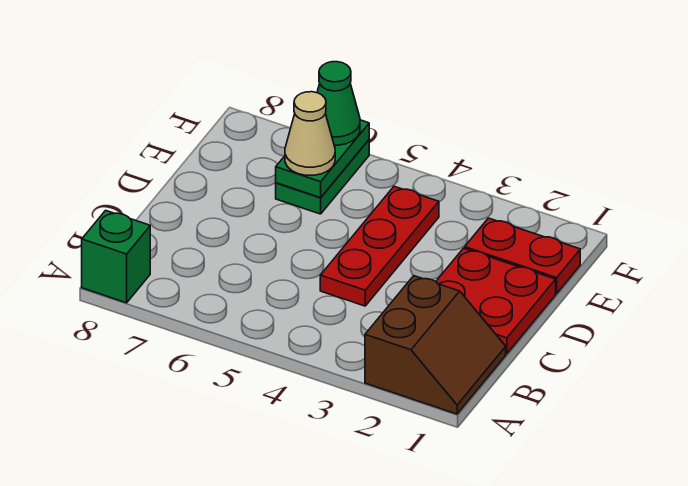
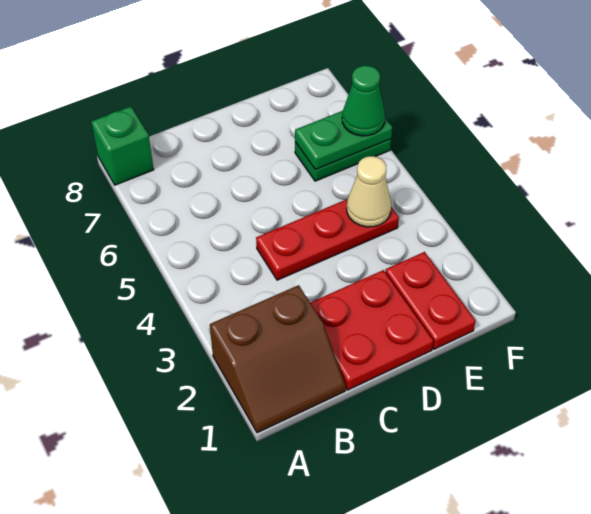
tan cone E6 level 3 -> tan cone E4 level 2

